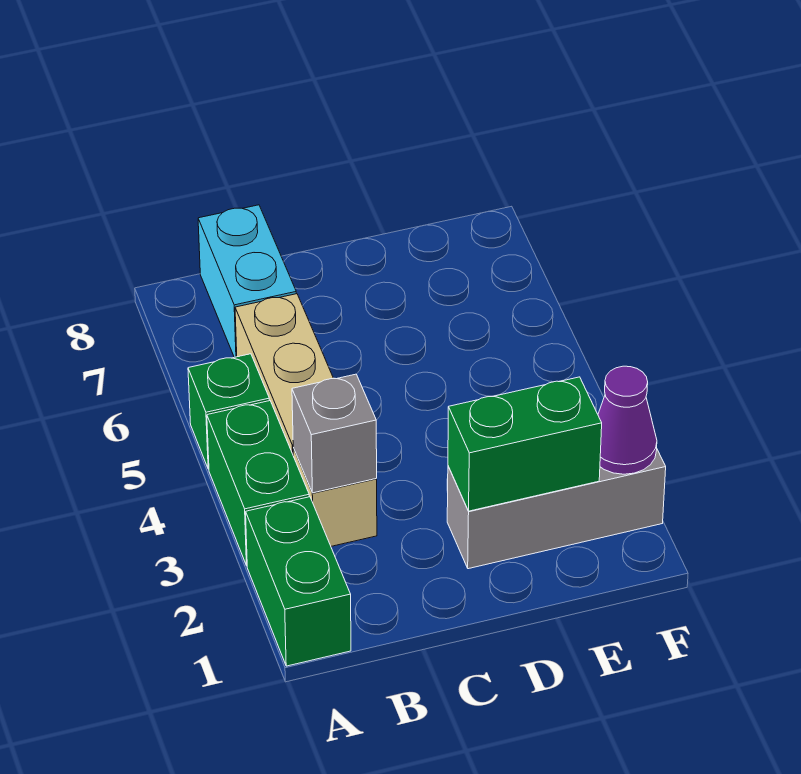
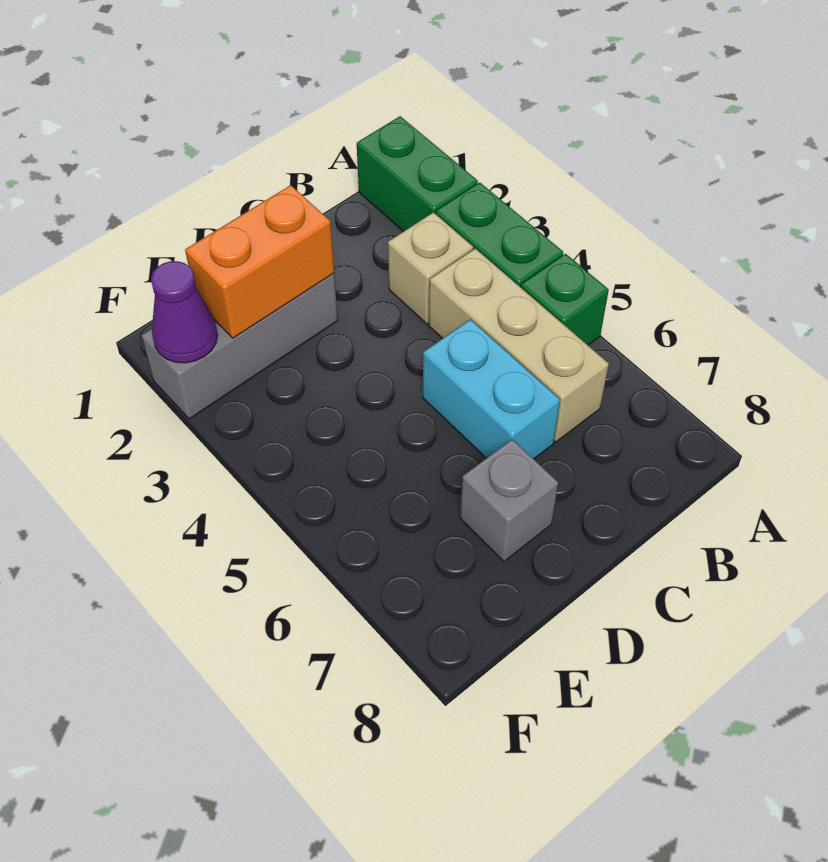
grey brick B3 level 2 -> grey brick D7 level 1
cyan brick B7:B8 level 1 -> cyan brick C5:C6 level 1
green brick D2:E2 level 2 -> orange brick D2:E2 level 2

